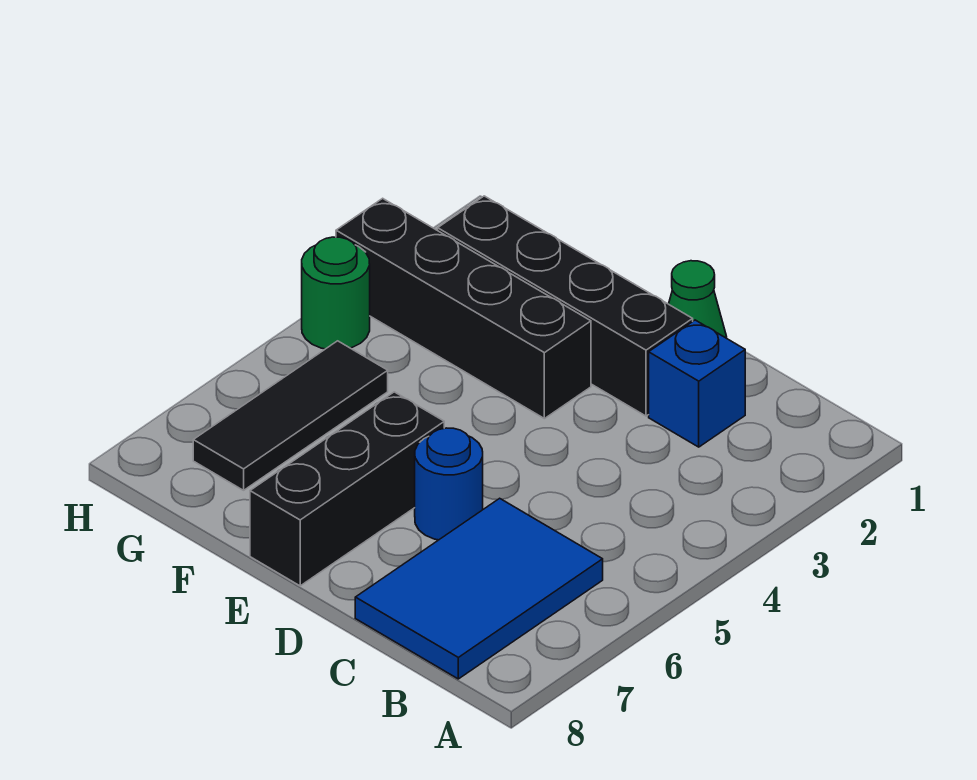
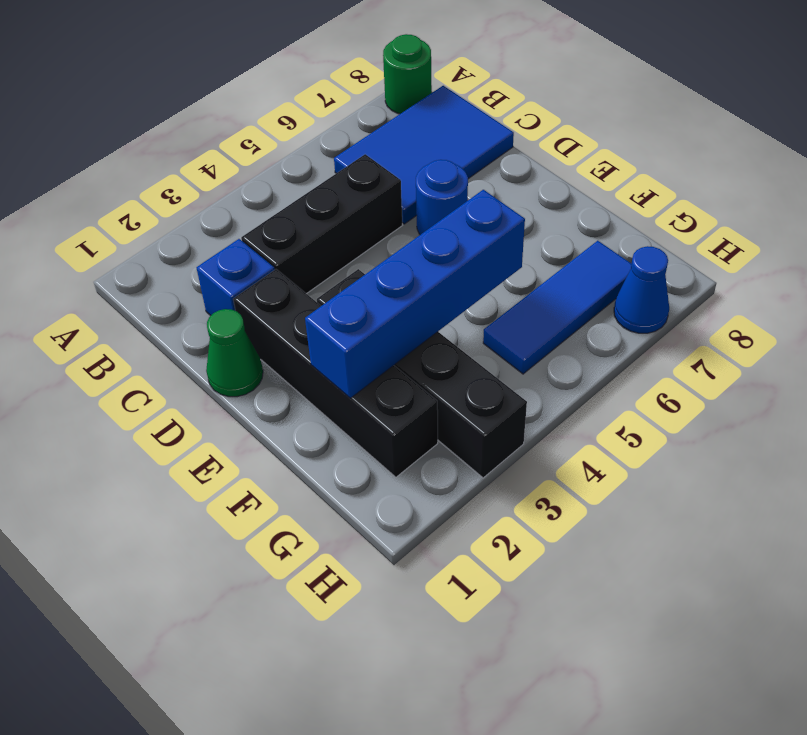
black brick E6:E8 level 1 -> black brick C3:C5 level 1
none -> blue brick F2:F5 level 2
black tile G5:G7 level 1 -> blue tile G5:G7 level 1
green round brick H4 level 1 -> green round brick A8 level 1
none -> blue cone H7 level 1

